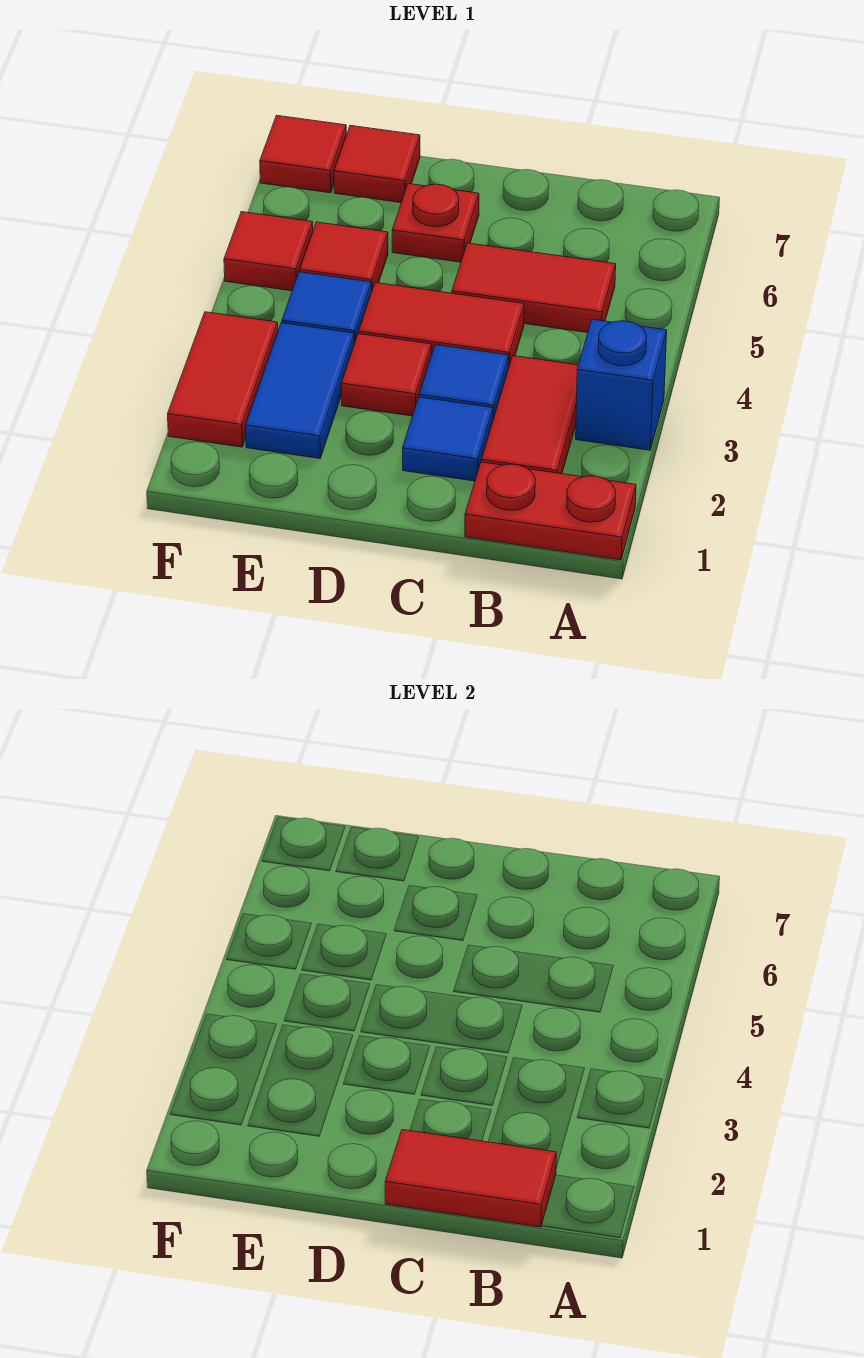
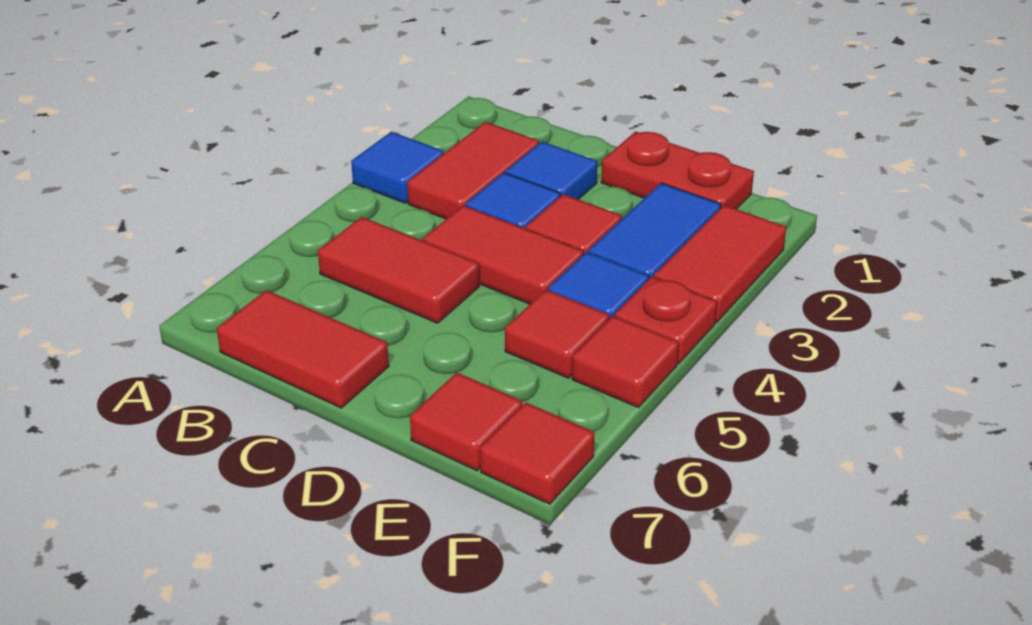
red plate A1:B1 level 1 -> red plate D1:E1 level 1
blue brick A3 level 1 -> blue tile A3 level 1
red tile B1:C1 level 2 -> red tile B7:C7 level 1
red plate D6 level 1 -> red plate F4 level 1

